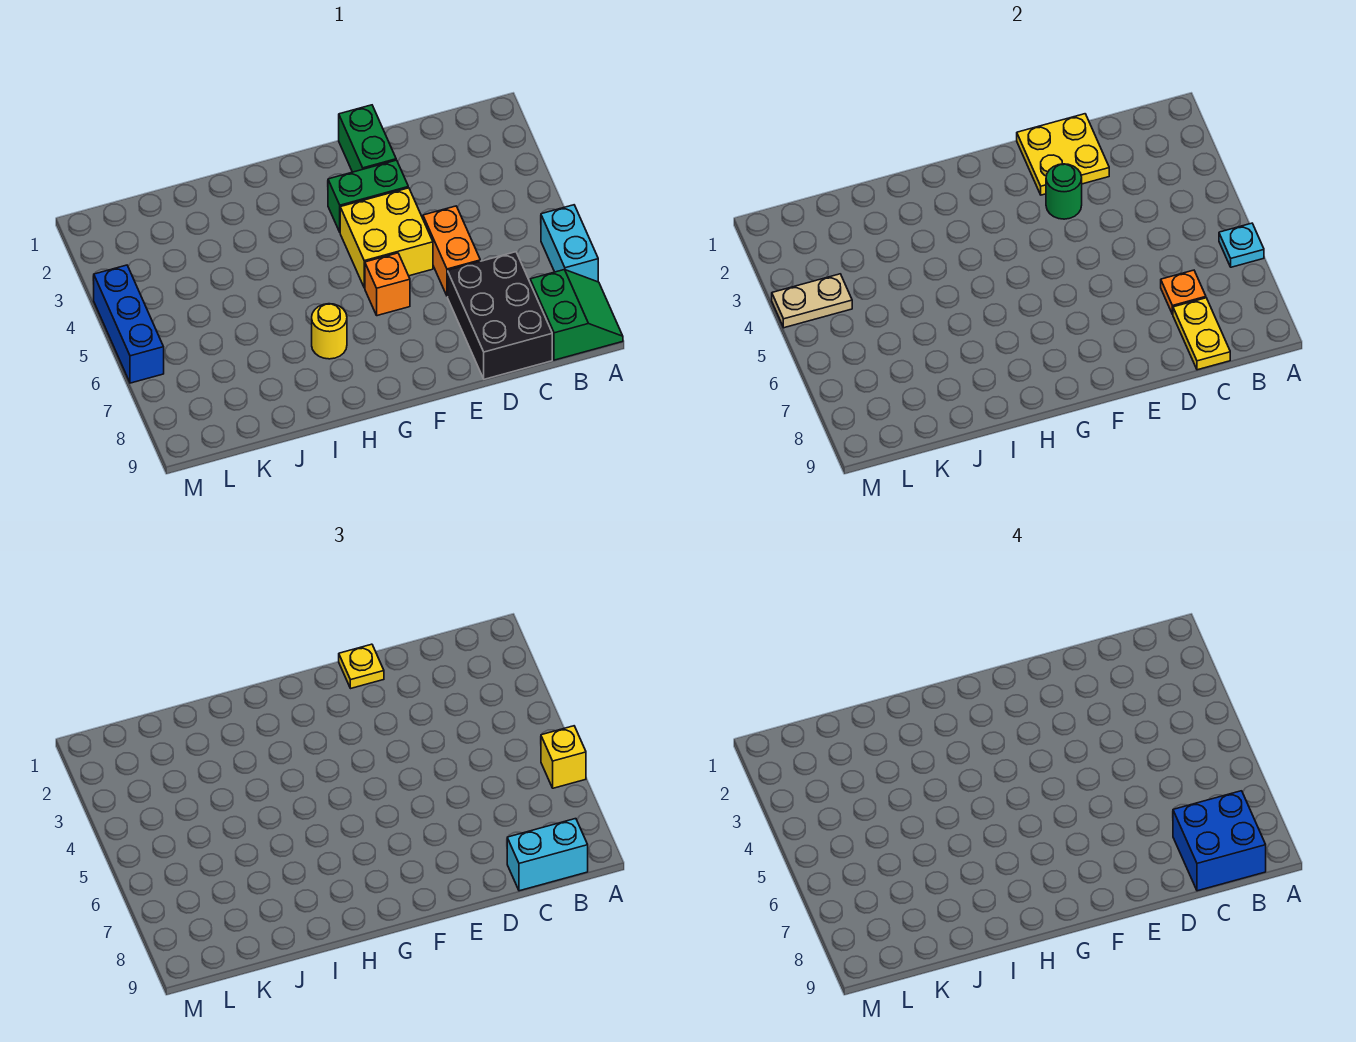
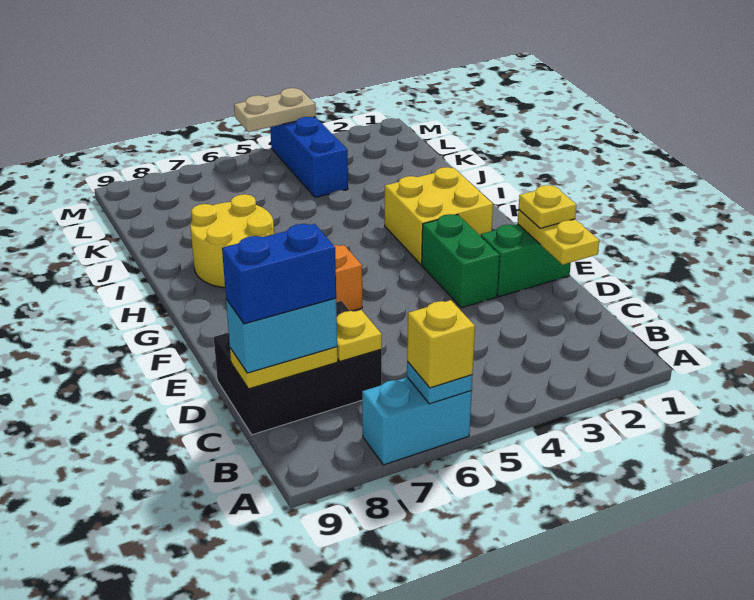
green slope A8:B9 level 1 top B -> none
blue brick B8:C9 level 4 -> blue brick C8:C9 level 4
cyan brick B9:C9 level 3 -> cyan brick C8:C9 level 3
orange plate C7 level 2 -> yellow plate C7 level 2
yellow plate D1:E2 level 2 -> yellow plate D1:E1 level 2
orange brick D5:D6 level 1 -> none
green round brick E3 level 2 -> none
yellow brick E4:F5 level 1 -> yellow brick G2:H3 level 1
yellow round brick H7 level 1 -> yellow round brick H7:I8 level 1
tan plate L4:M4 level 2 -> tan plate M4:M5 level 2
blue brick M4:M6 level 1 -> blue brick K4:M4 level 1

